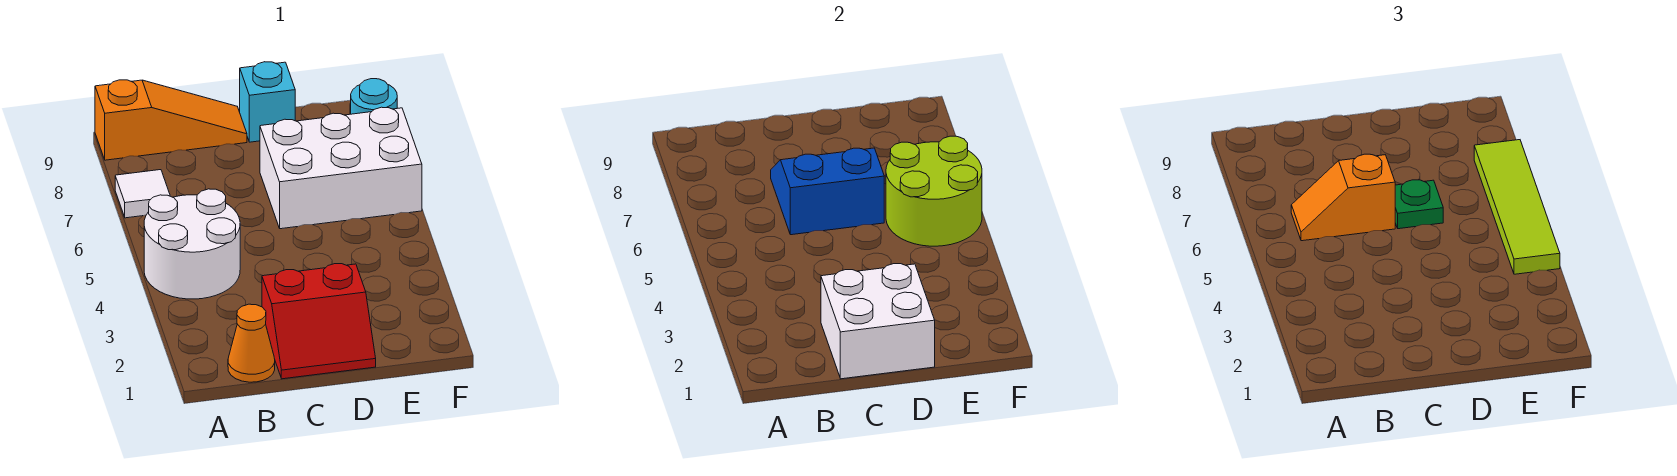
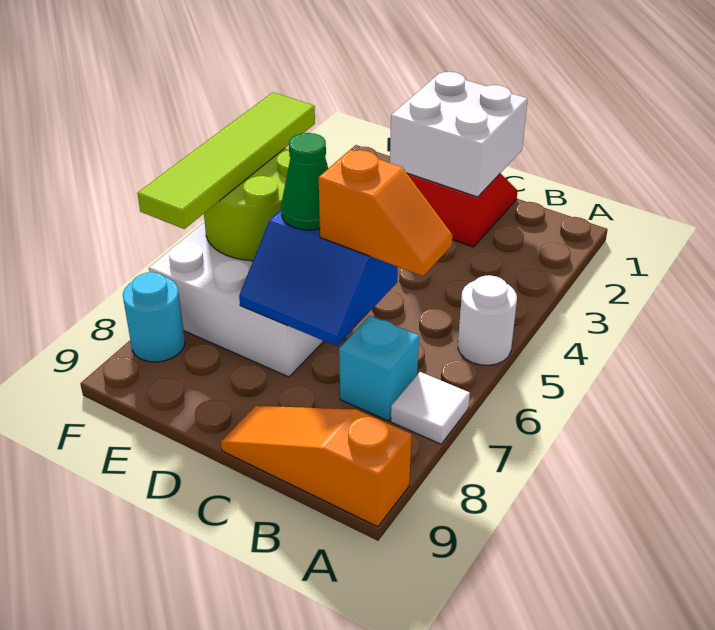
white round brick A4:B5 level 1 -> white round brick A5 level 1
orange cone B1 level 1 -> none
green plate D6 level 3 -> green cone D6 level 3
cyan brick D9 level 1 -> cyan brick B7 level 1

